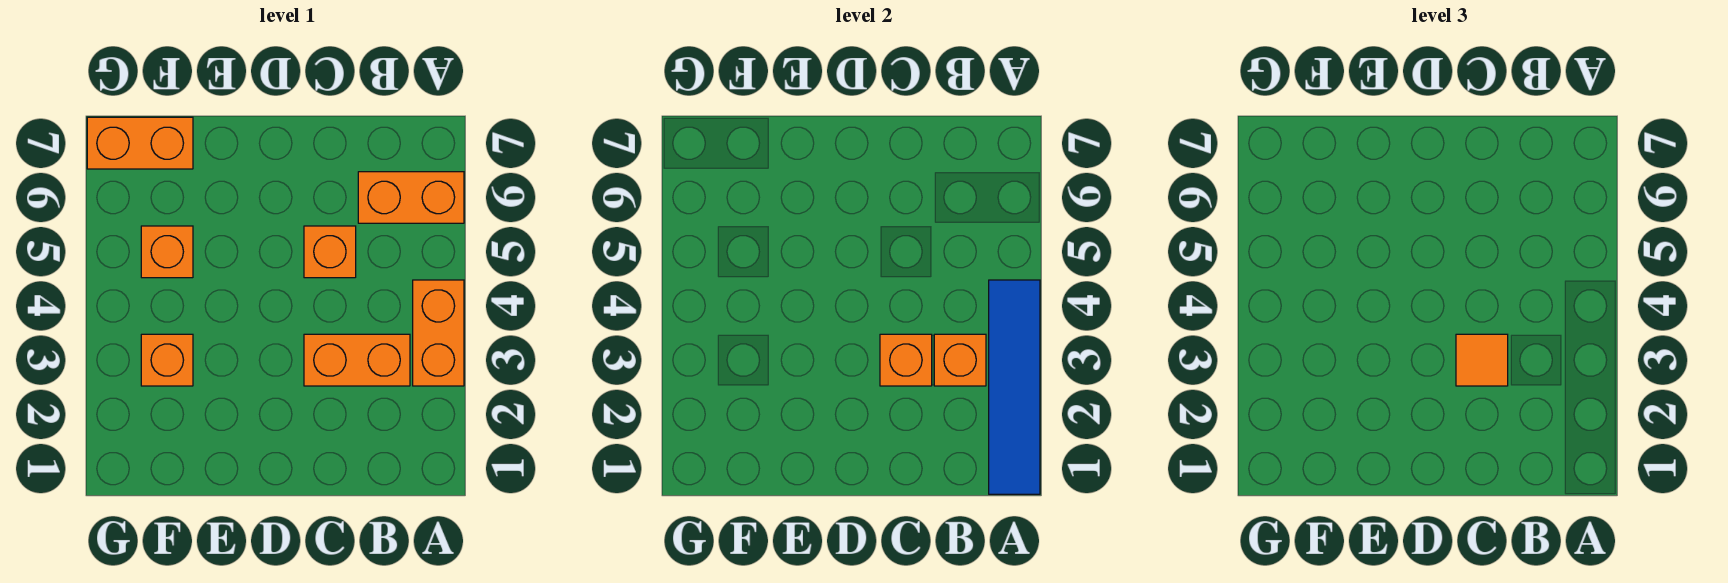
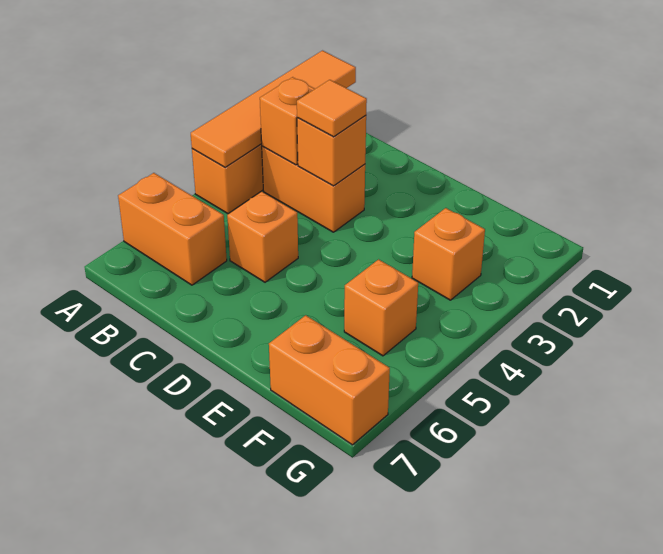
blue tile A1:A4 level 2 -> orange tile A1:A4 level 2

